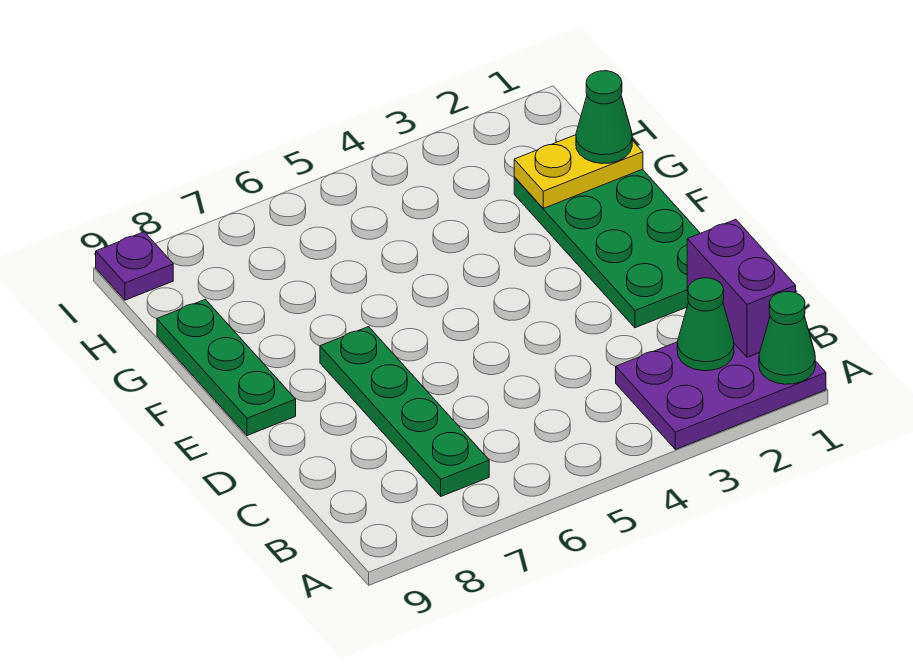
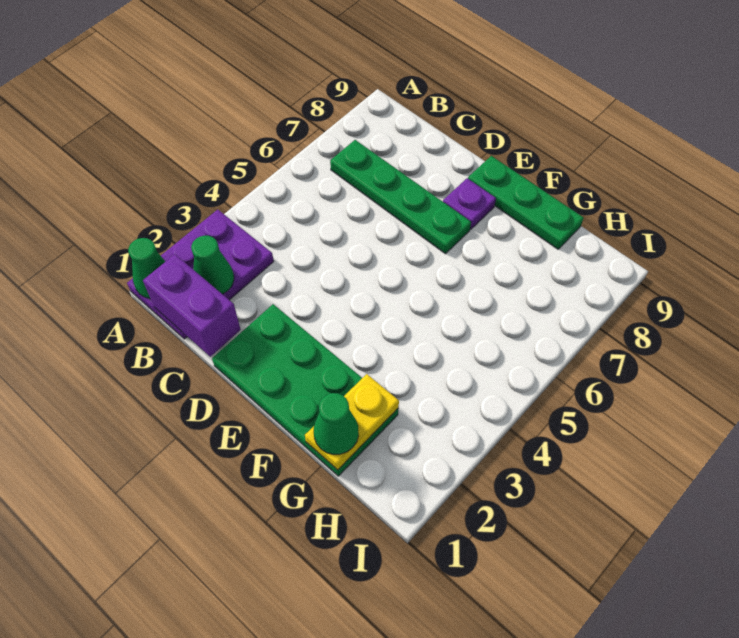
purple plate I9 level 1 -> purple plate E8 level 1

